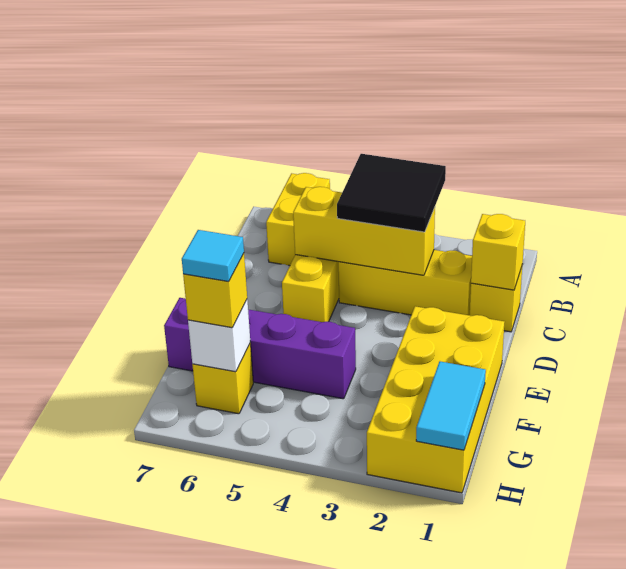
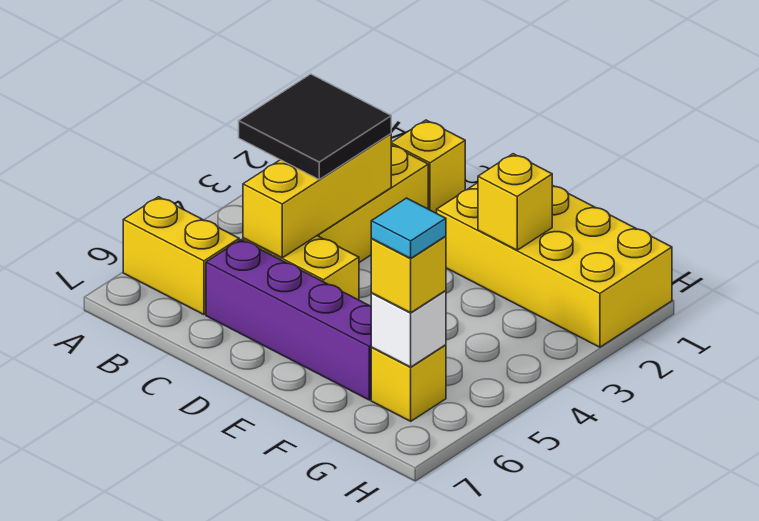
yellow brick C1 level 2 -> yellow brick F2 level 2
purple brick F4:F7 level 1 -> purple brick C6:F6 level 1
cyan tile G1:H1 level 2 -> none

